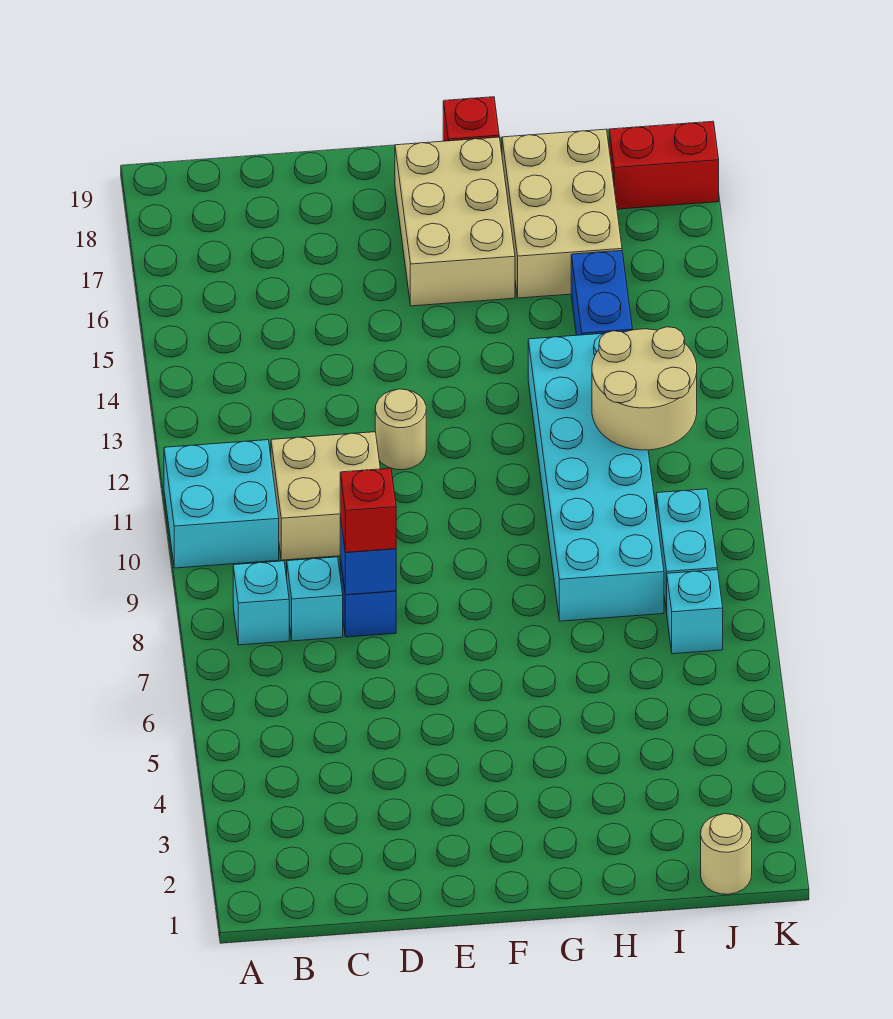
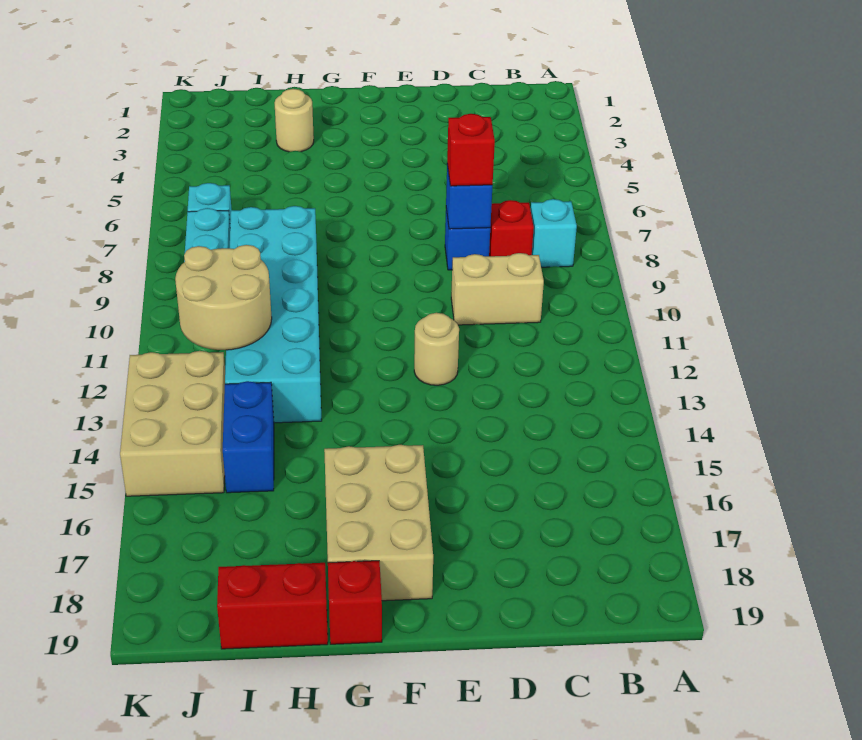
cyan brick A10:B11 level 1 -> none
cyan brick C8 level 1 -> red brick C8 level 1
tan brick C10:D11 level 1 -> tan brick C10:D10 level 1
tan brick H16:I18 level 1 -> tan brick J13:K15 level 1
tan round brick J1 level 1 -> tan round brick H3 level 1
red brick J18:K18 level 1 -> red brick H19:I19 level 1

